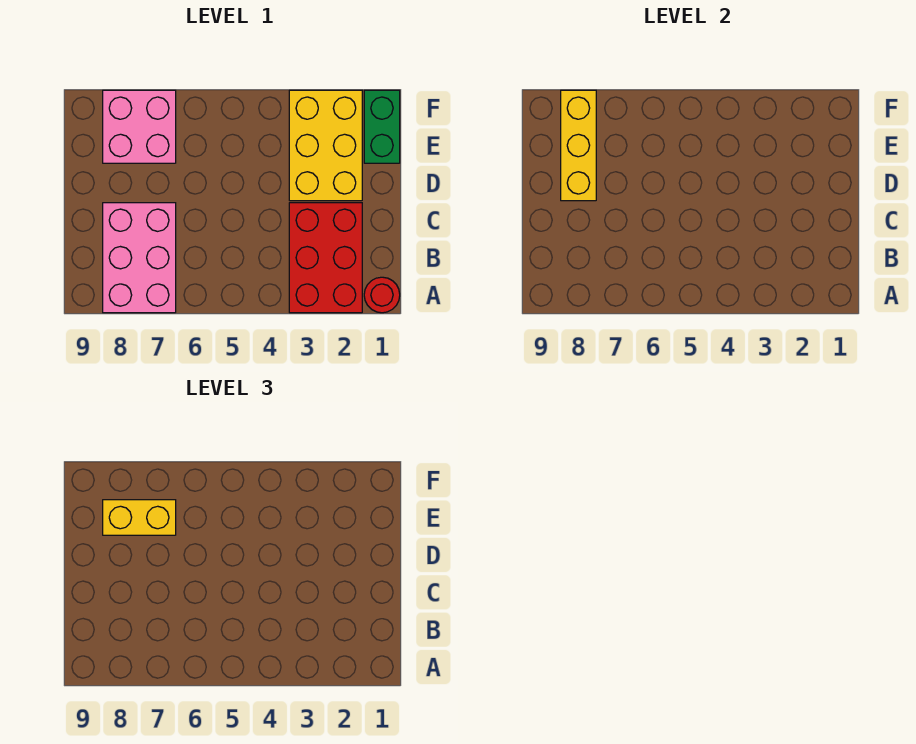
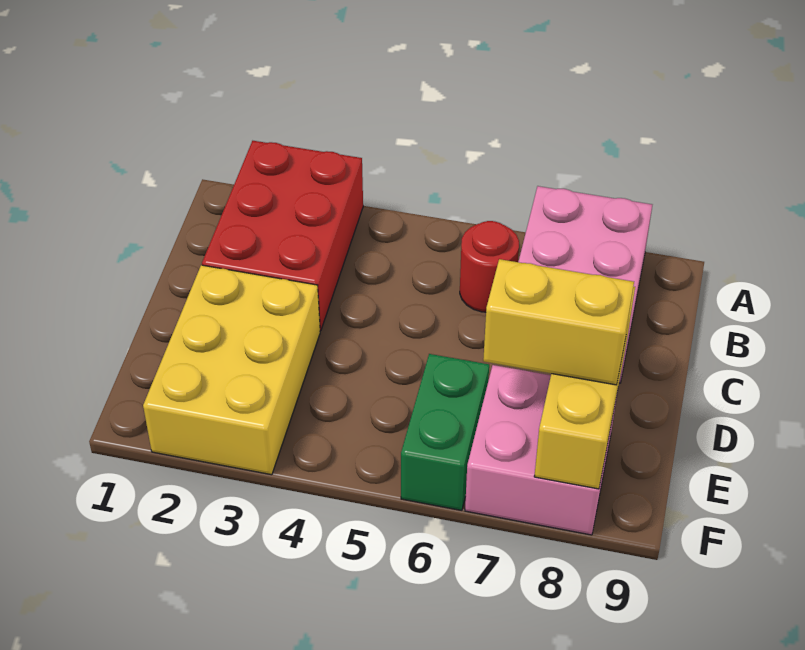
red round brick A1 level 1 -> red round brick B6 level 1
green brick E1:F1 level 1 -> green brick E6:F6 level 1

